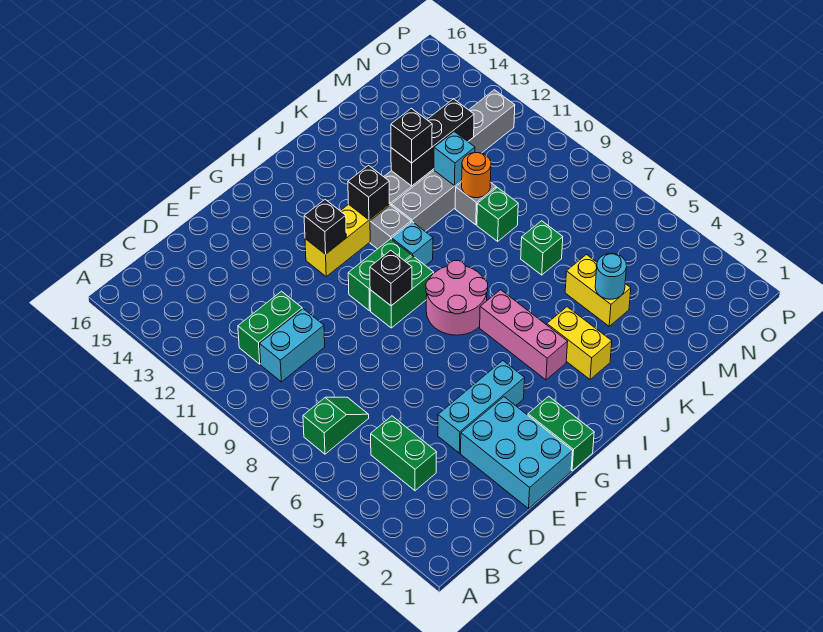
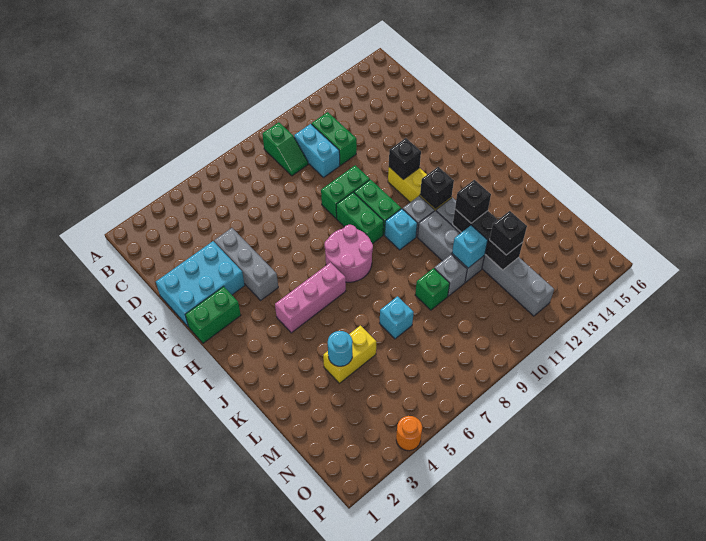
green slope B7:C7 level 1 top B -> green slope B9:C9 level 1 top B
green brick C4:C5 level 1 -> green brick F9:F10 level 1
cyan brick E4:G4 level 1 -> grey brick E4:G4 level 1
black brick G9 level 2 -> black brick M12 level 3
yellow brick J3:J4 level 1 -> none
green brick L7 level 1 -> cyan brick L7 level 1
orange round brick L10 level 2 -> orange round brick P4 level 1

